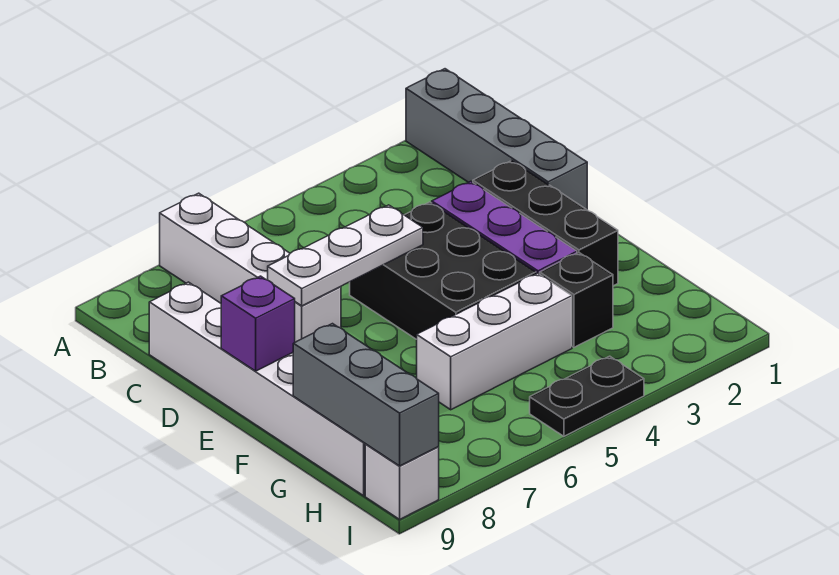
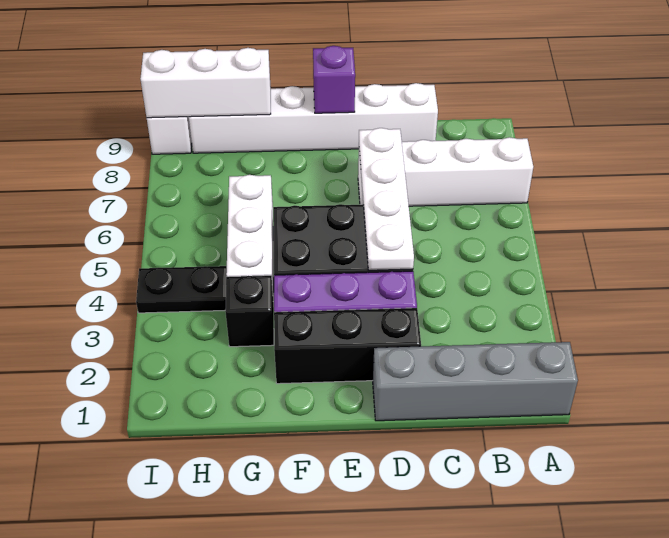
white plate D5:D7 level 2 -> white plate D4:D7 level 2
grey brick G9:I9 level 2 -> white brick G9:I9 level 2
black plate I4:I5 level 1 -> black plate H4:I4 level 1

